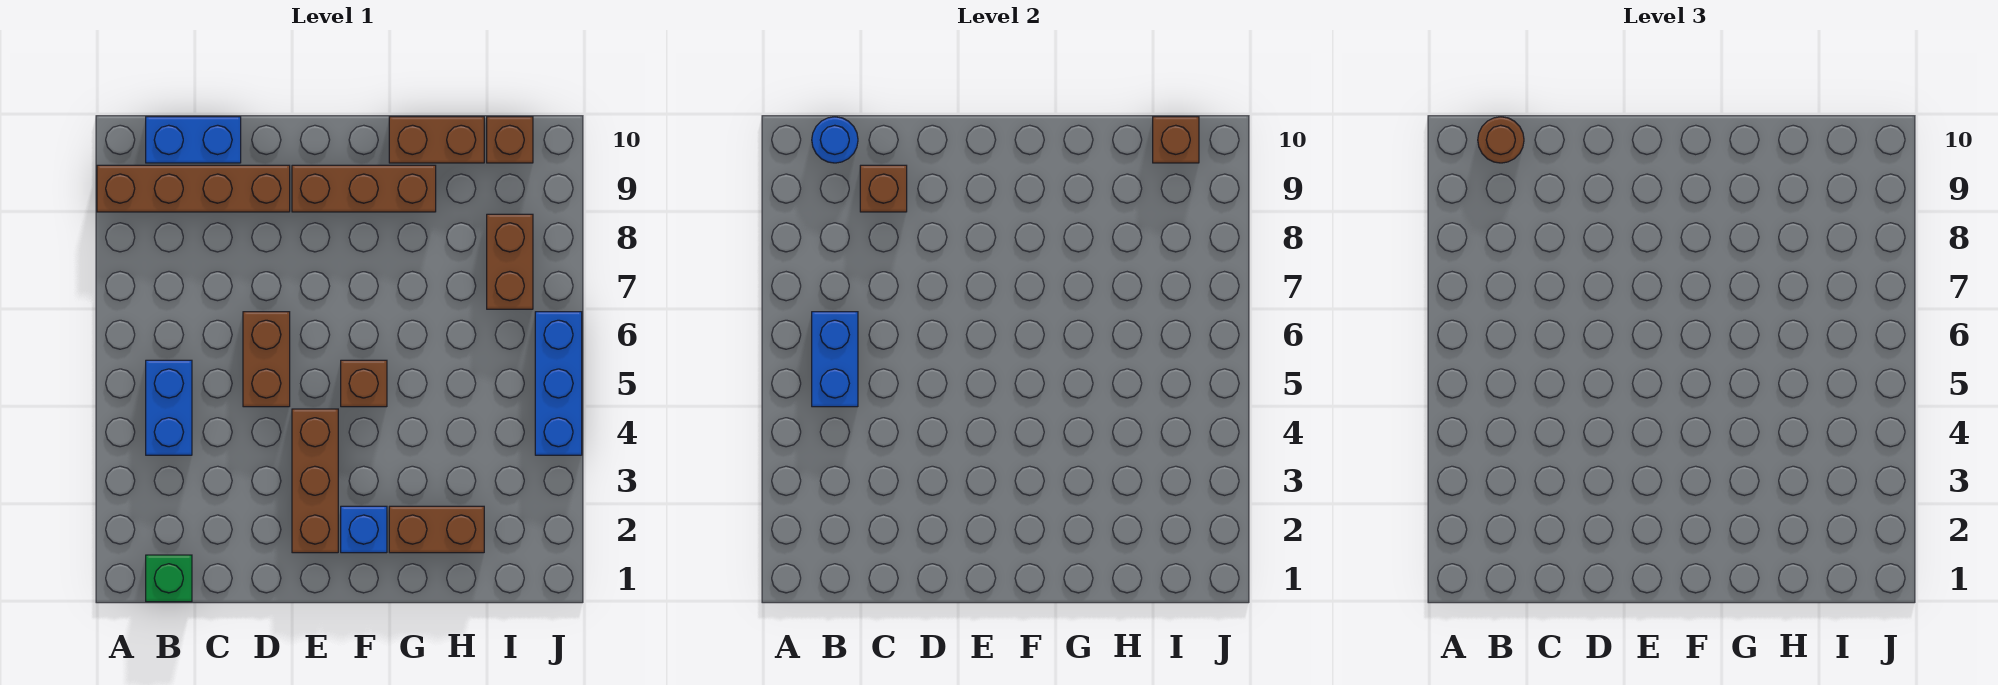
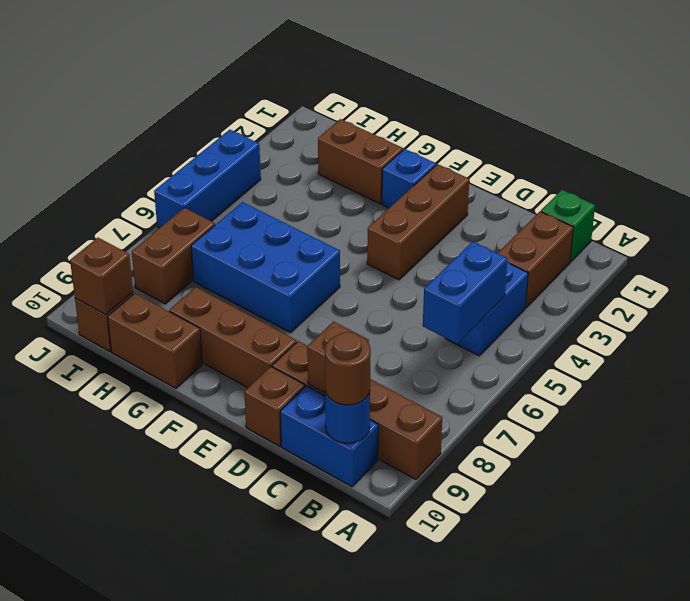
brown brick D5:D6 level 1 -> brown brick B2:B3 level 1
brown brick F5 level 1 -> brown brick D10 level 1
none -> blue brick F6:H7 level 1

